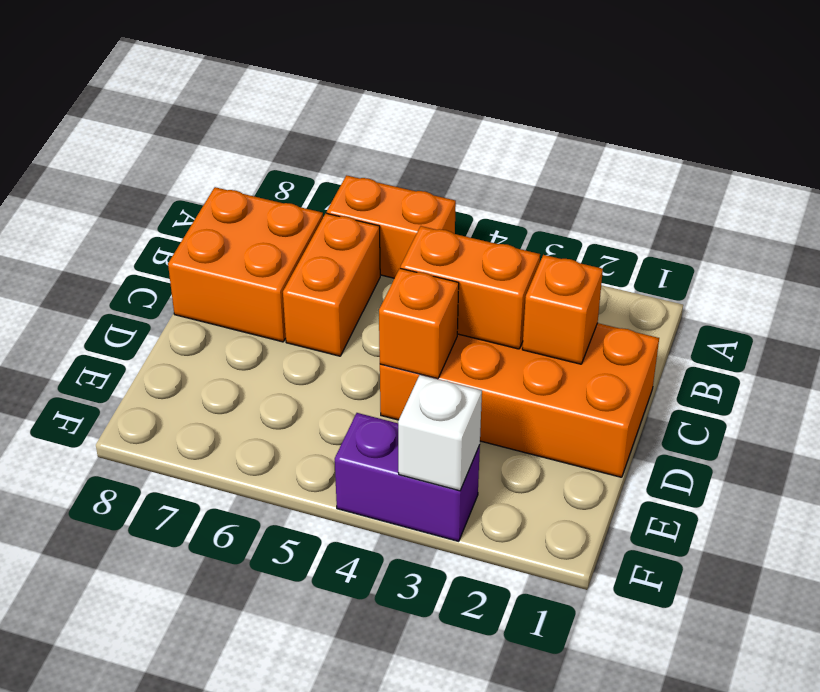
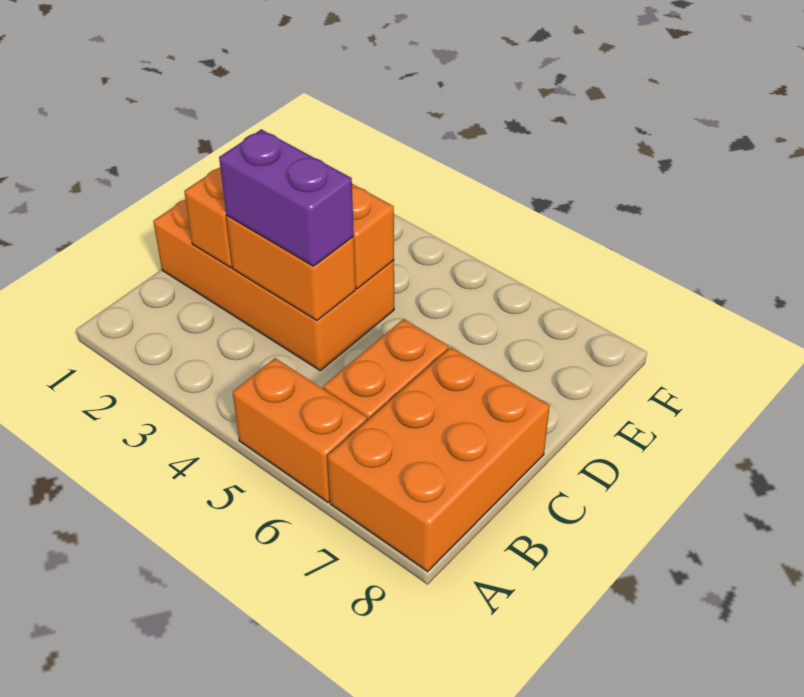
orange brick B7:C8 level 1 -> orange brick A7:C8 level 1
purple brick F3:F4 level 1 -> purple brick C3:C4 level 3
white brick F3 level 2 -> none

